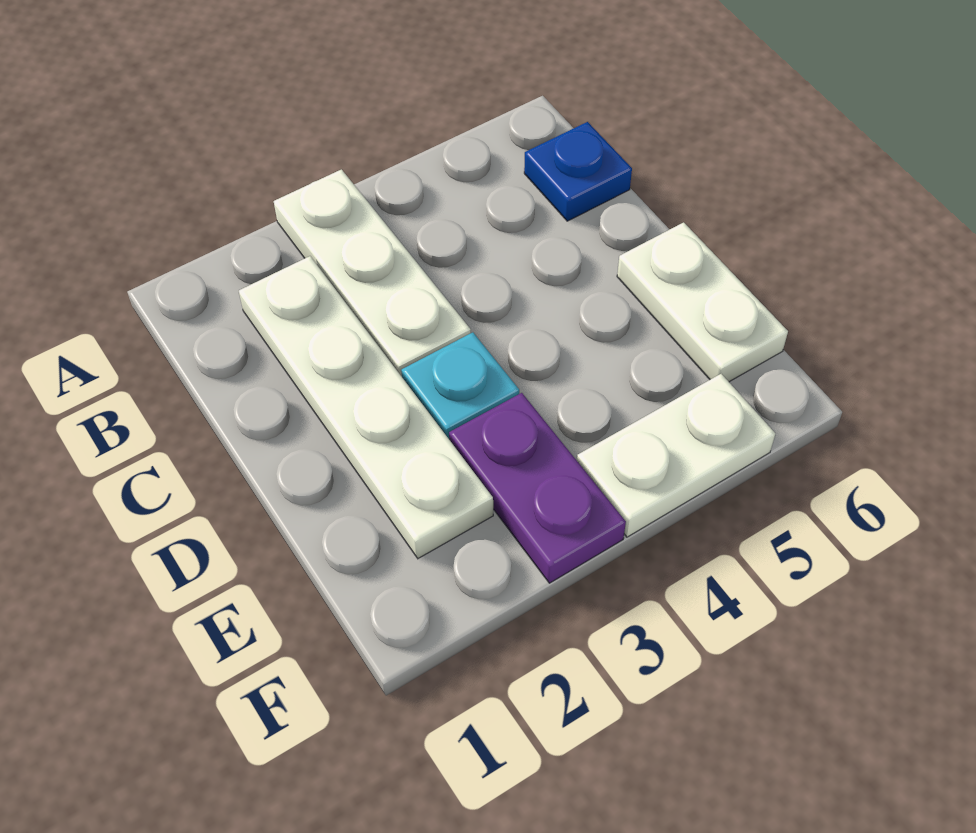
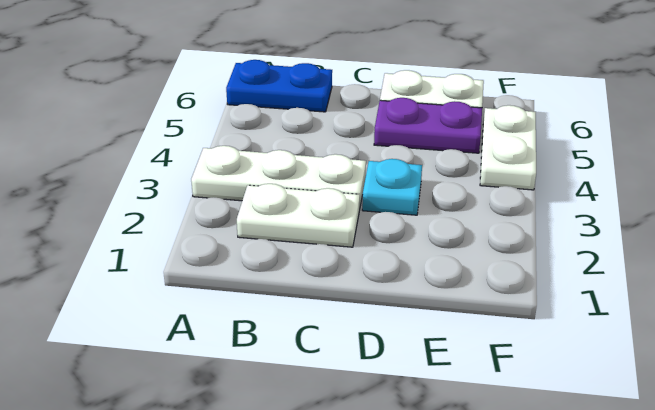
white plate B2:E2 level 1 -> white plate B2:C2 level 1
blue plate B6 level 1 -> blue plate A6:B6 level 1
purple plate E3:F3 level 1 -> purple plate D5:E5 level 1

